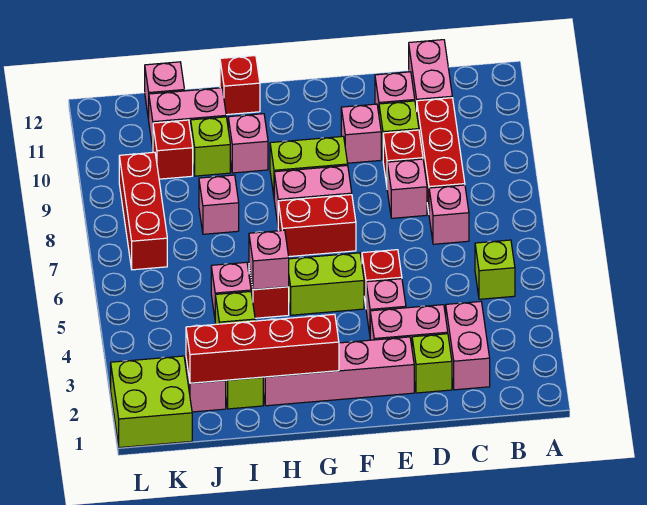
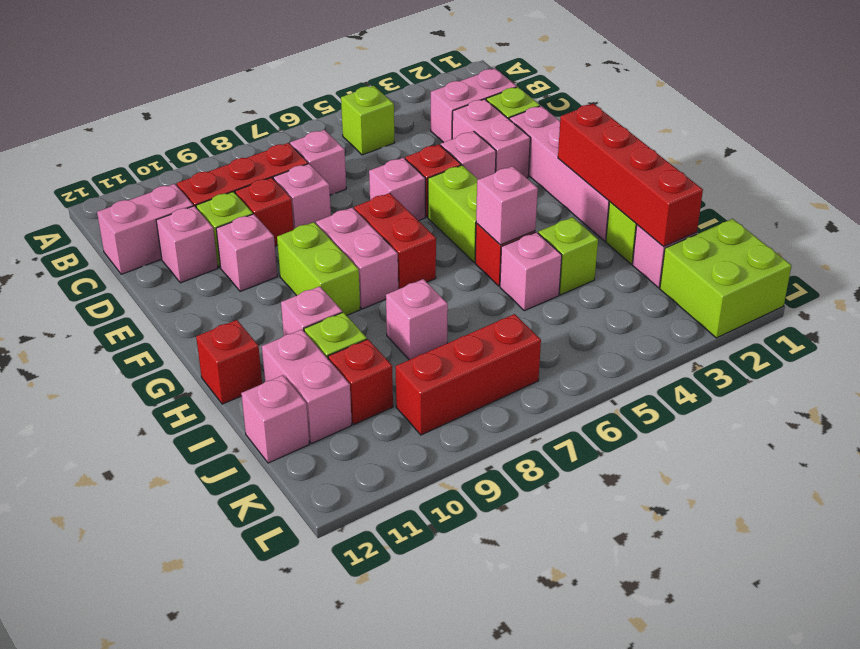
none -> pink brick E6 level 1

